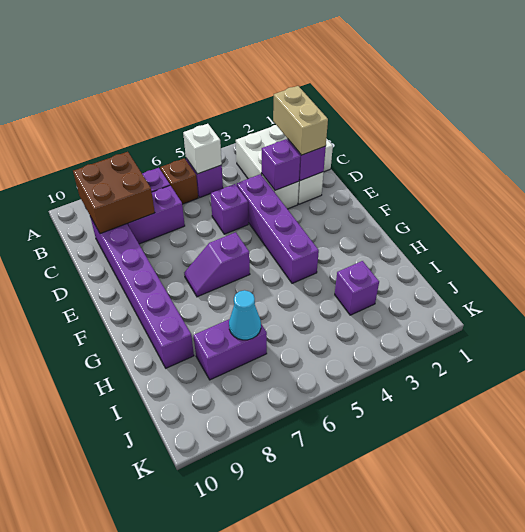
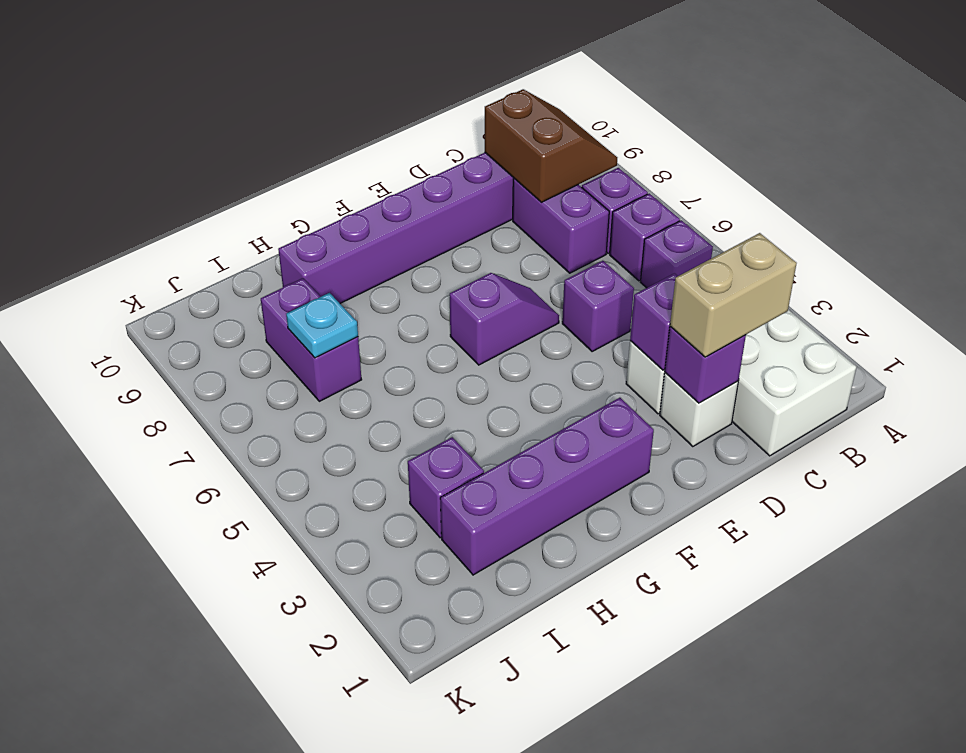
white brick B5 level 2 -> none
brown brick B6 level 1 -> purple brick B6 level 1
brown brick B8:C9 level 2 -> brown slope B8:C9 level 2 top C
purple brick D4:G4 level 1 -> purple brick F2:I2 level 1
purple slope F6:F7 level 1 top 6 -> purple slope E6:F6 level 1 top F
cyan cone I7 level 2 -> cyan plate I7 level 2

